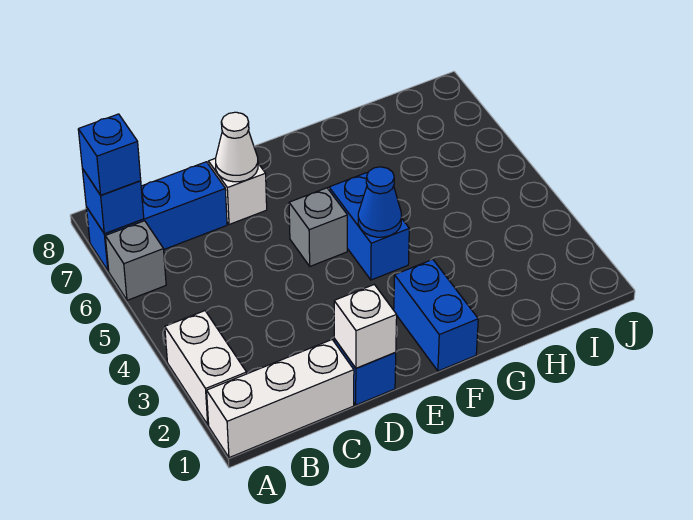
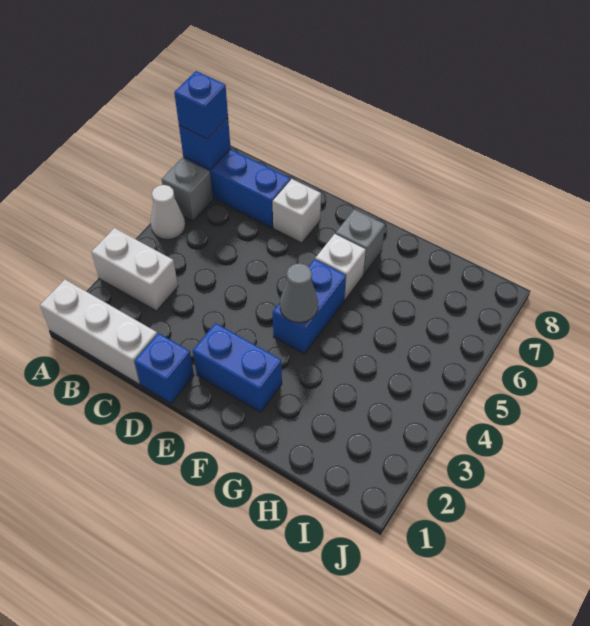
white brick A2:A3 level 1 -> white brick A3:B3 level 1
white brick D1 level 2 -> white brick F6 level 1
white cone D7 level 2 -> white cone A5 level 1
grey brick E5 level 1 -> grey brick F7 level 1
blue brick F1:F2 level 1 -> blue brick E2:F2 level 1
blue cone F4 level 2 -> grey cone F4 level 2

